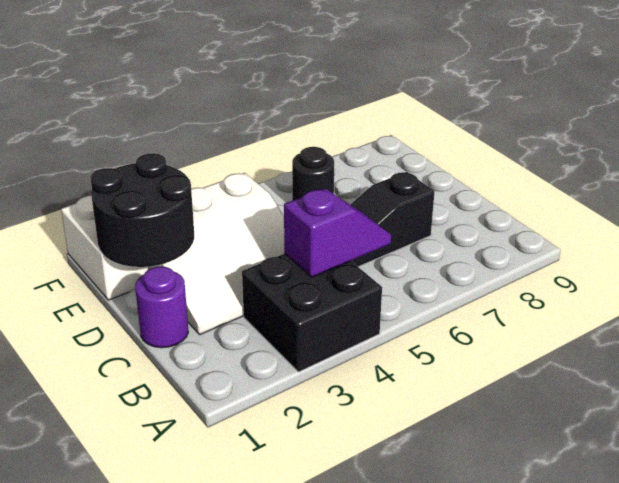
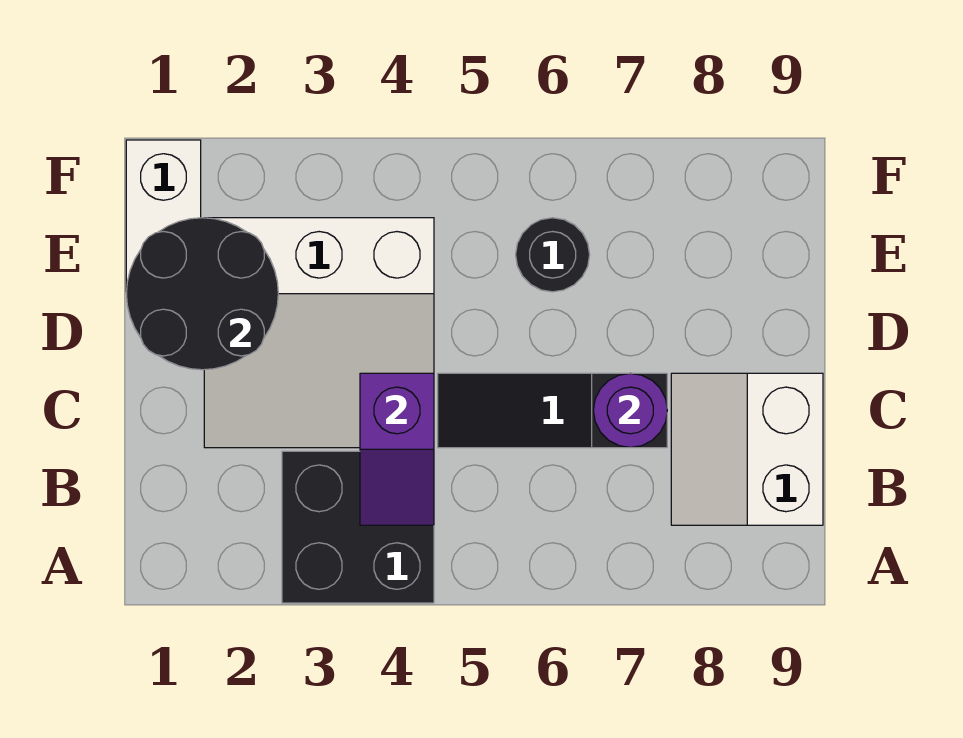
purple slope B4:B5 level 2 top 4 -> purple slope B4:C4 level 2 top C
none -> white slope B8:C9 level 1 top 9
purple round brick C1 level 1 -> purple round brick C7 level 2

